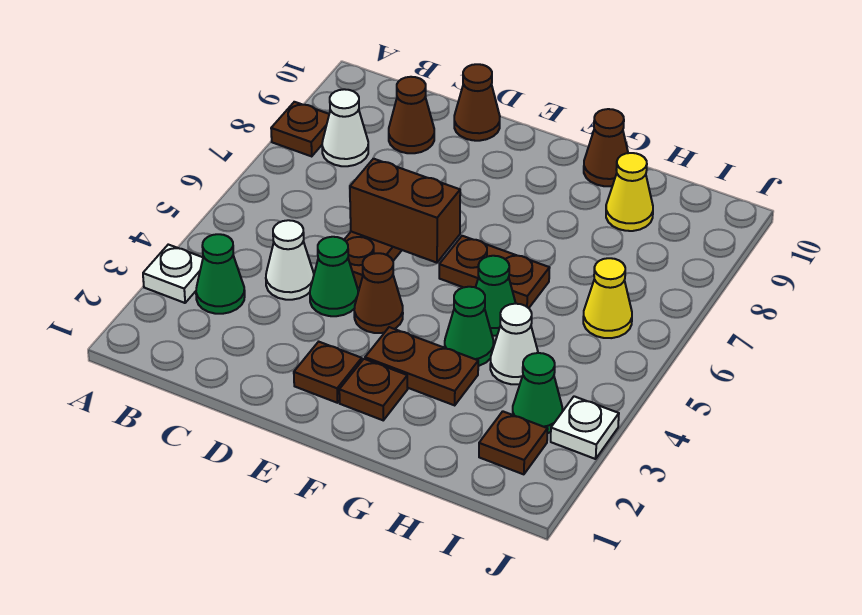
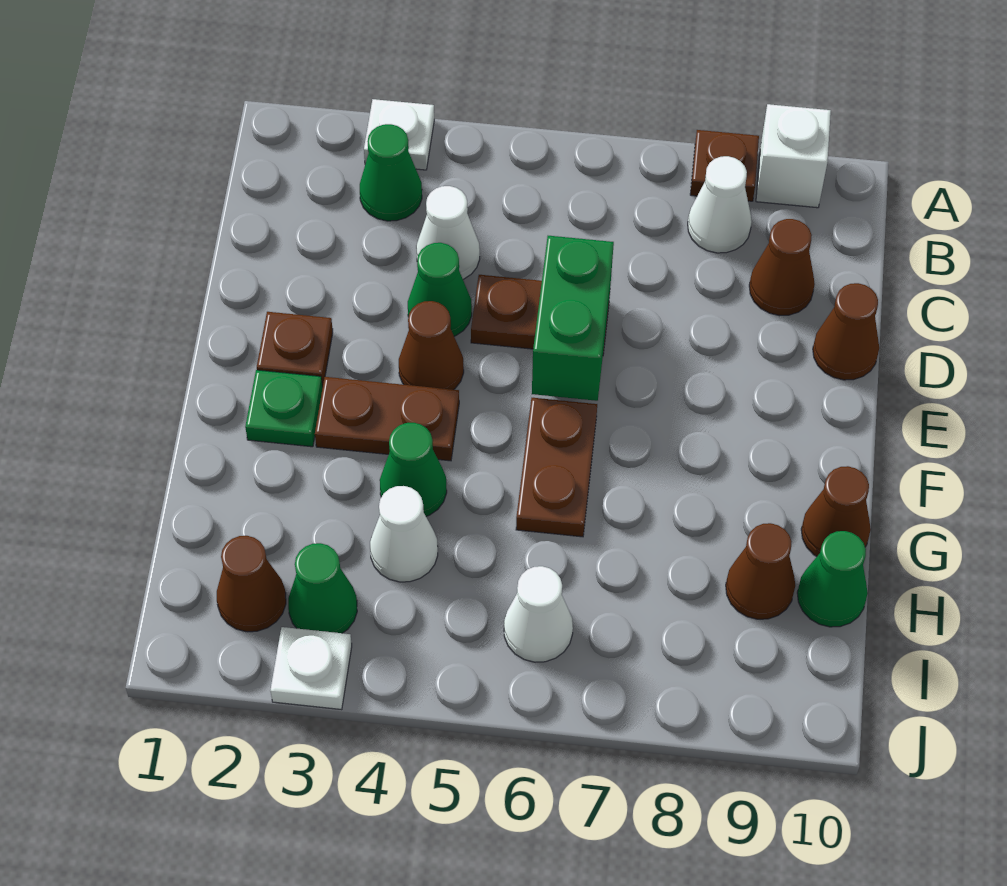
none -> white brick A9 level 1
brown brick D6:E6 level 2 -> green brick D6:E6 level 2
brown plate F2 level 1 -> green plate F2 level 1
brown plate F3:G3 level 1 -> brown plate F3:F4 level 1
green cone G5 level 1 -> green cone H10 level 1
yellow cone H9 level 1 -> brown cone H9 level 1
brown plate I2 level 1 -> brown cone I2 level 1
yellow cone I6 level 1 -> white cone I6 level 1

